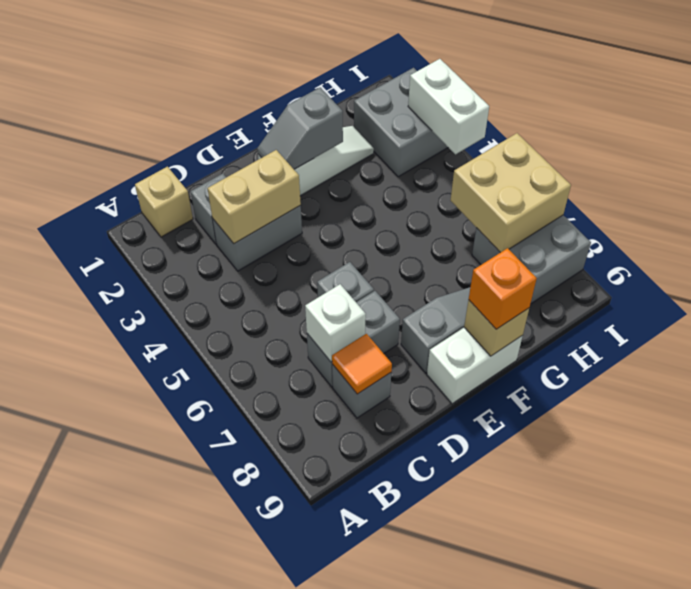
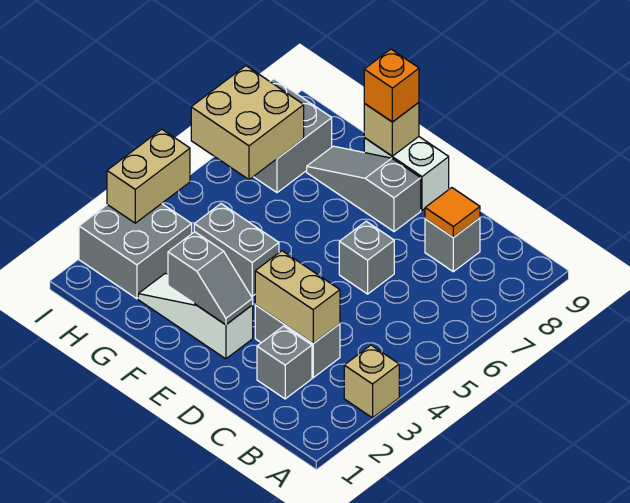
tan brick B1 level 1 -> tan brick A3 level 1
grey brick C7:D7 level 1 -> grey brick F4:G4 level 1
white brick C7 level 2 -> none
white brick I3:I4 level 2 -> tan brick I3:I4 level 2

